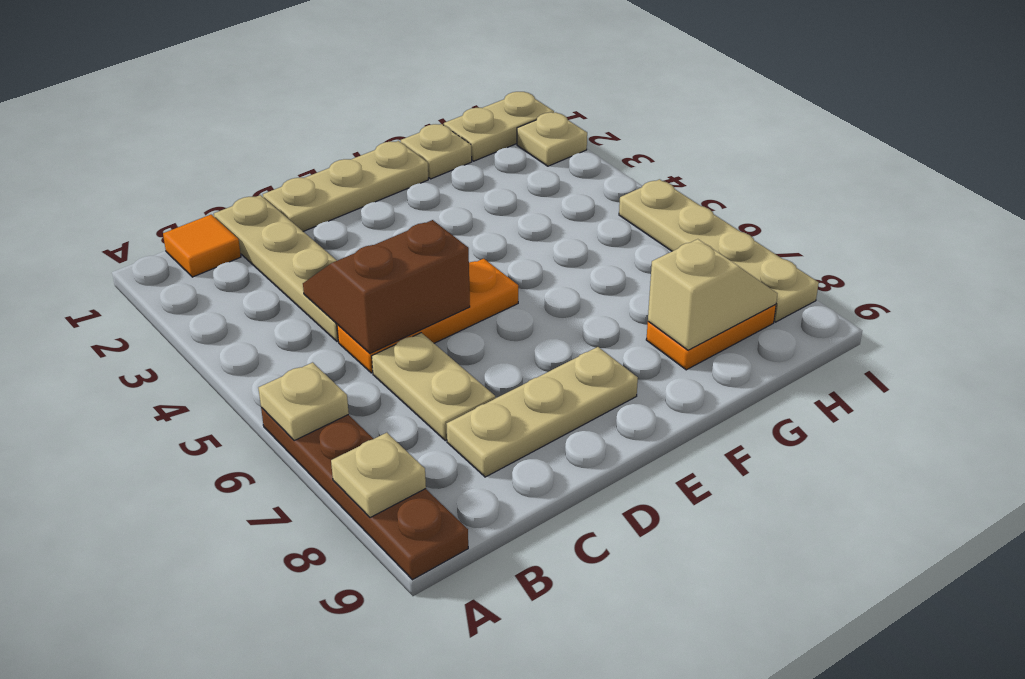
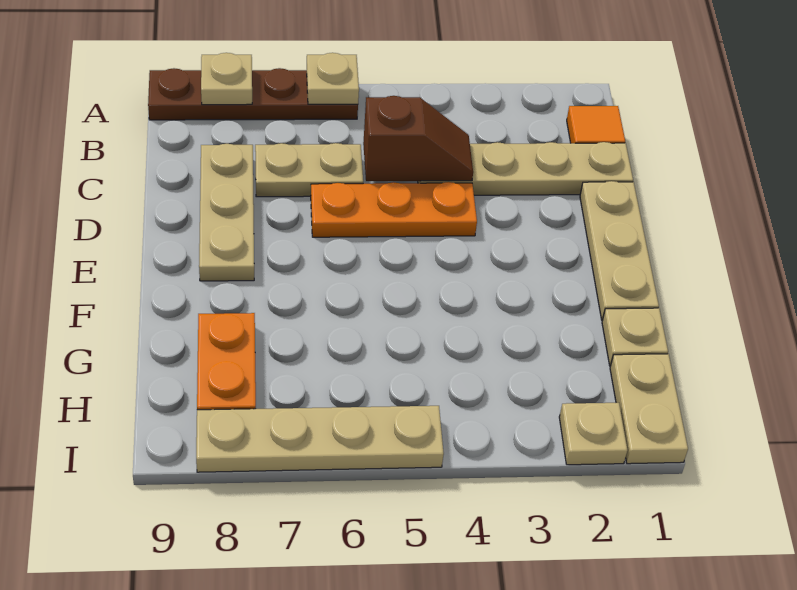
brown slope C4:D5 level 2 top 5 -> brown slope C4:C5 level 2 top 5
orange plate C5:E5 level 1 -> orange plate D4:D6 level 1
tan slope G8:H8 level 2 top G -> none

